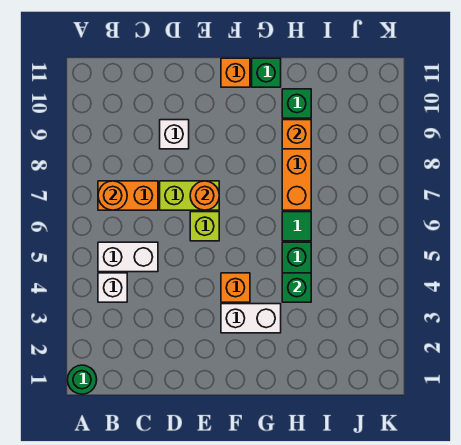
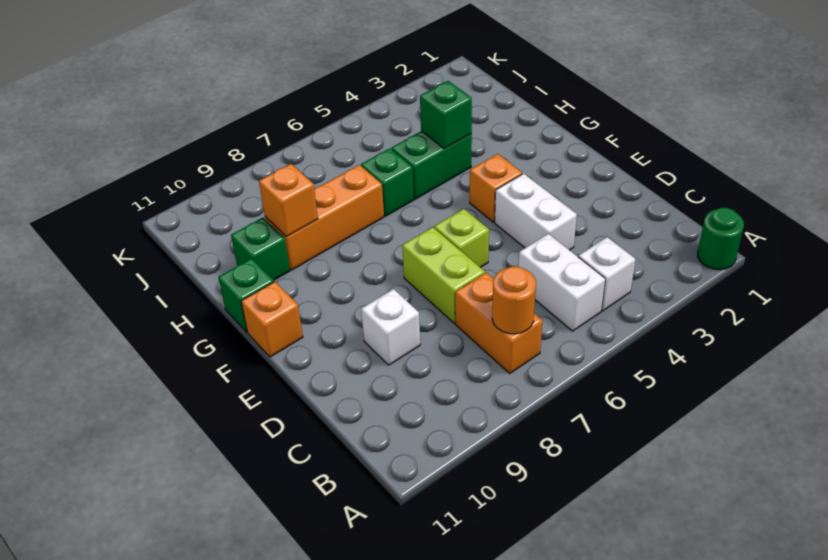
orange round brick E7 level 2 -> none
white brick F3:G3 level 1 -> white brick D4:E4 level 1
green tile H6 level 1 -> green brick H6 level 1

